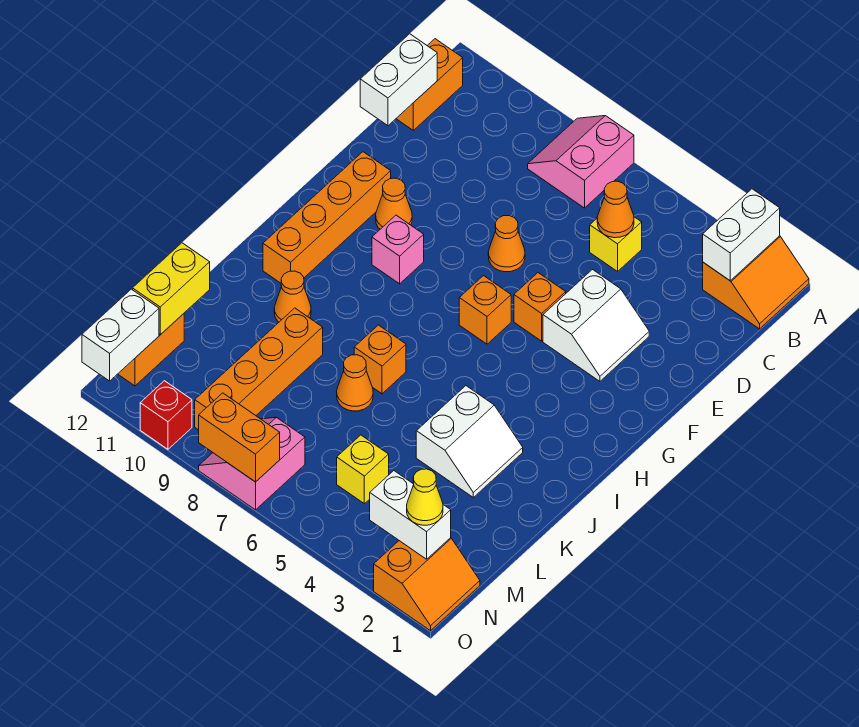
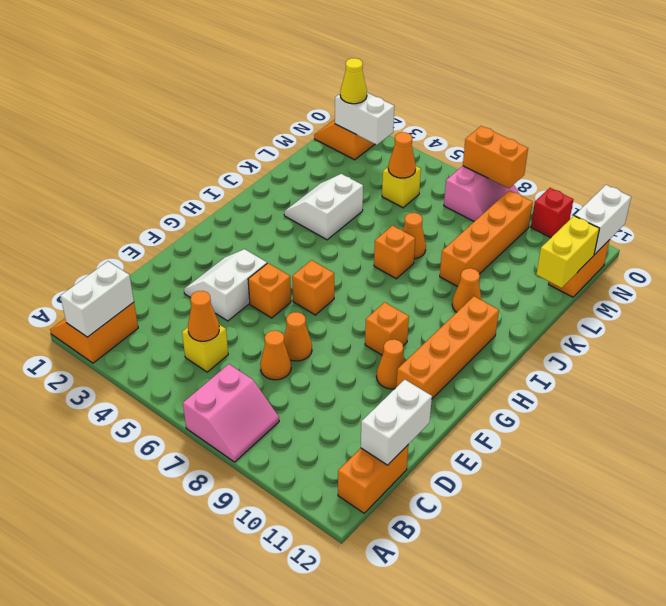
none -> orange cone D7 level 1
pink brick G9 level 1 -> orange brick G9 level 1
none -> orange cone M5 level 2

